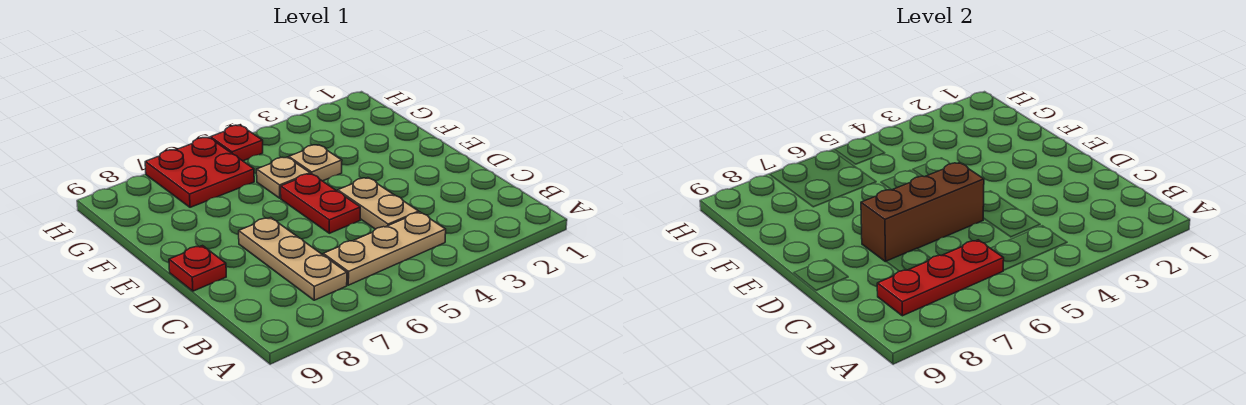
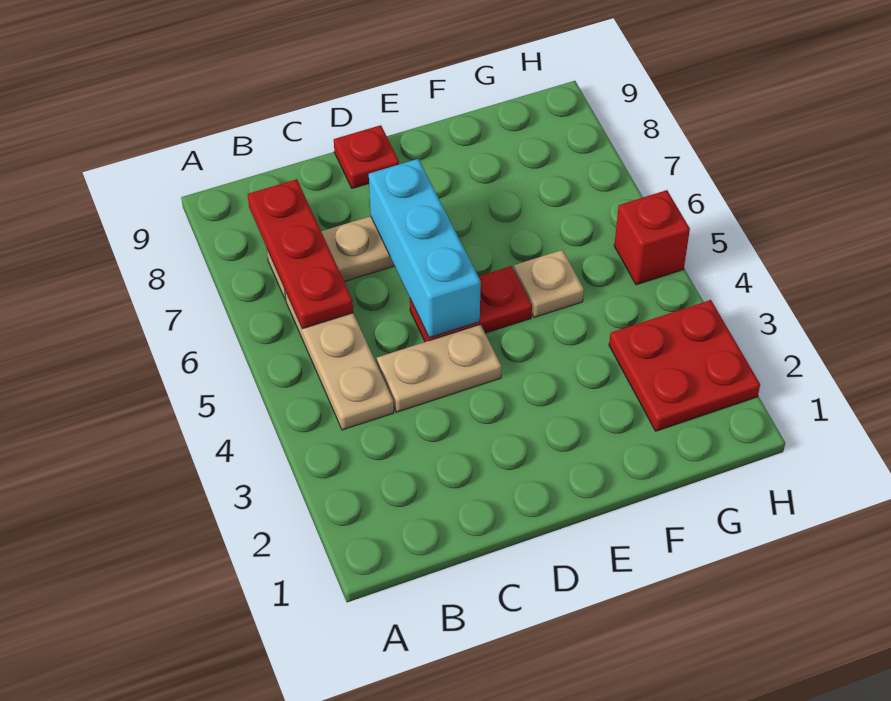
brown brick D5:D7 level 2 -> cyan brick D5:D7 level 2
tan plate F4 level 1 -> none
red plate G6:H7 level 1 -> red plate G2:H3 level 1
red plate H5 level 1 -> red brick H5 level 1

